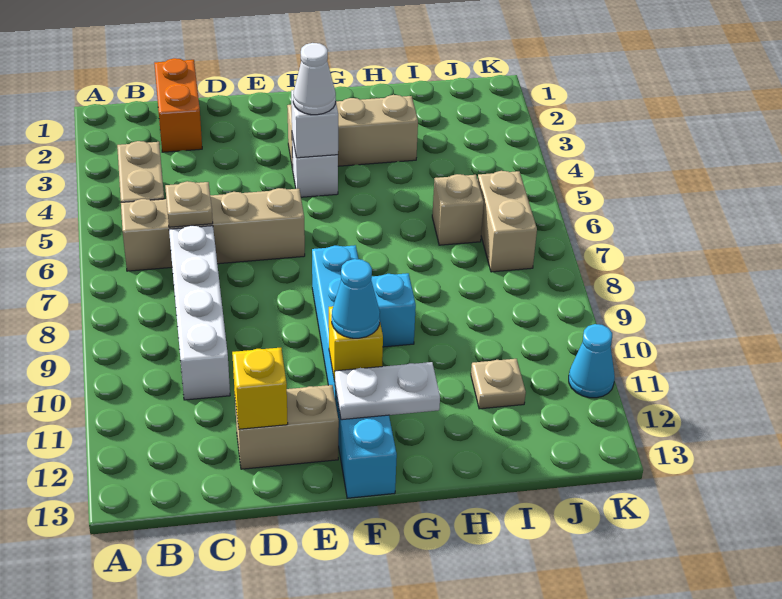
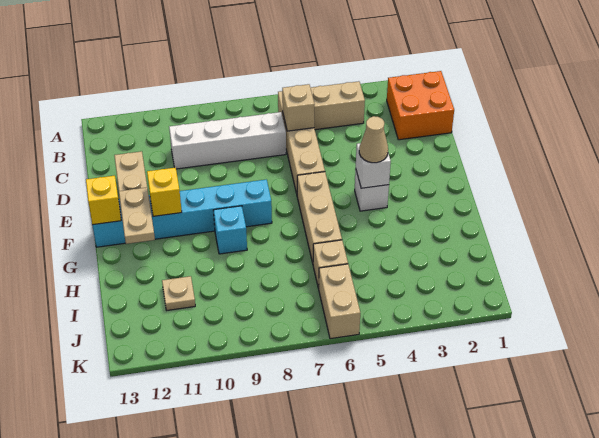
orange brick C1:C2 level 1 -> orange brick B1:C2 level 1
tan plate C6 level 2 -> tan brick C6 level 2
yellow brick D12 level 2 -> yellow brick F13 level 2
tan brick F3:H3 level 1 -> tan brick F6:H6 level 1
white cone F4 level 3 -> tan cone F4 level 3
cyan cone F11 level 3 -> none
white plate F12:G12 level 2 -> tan plate F12:G12 level 2
tan brick J6:J7 level 1 -> tan brick J6:K6 level 1
cyan cone K11 level 1 -> none

